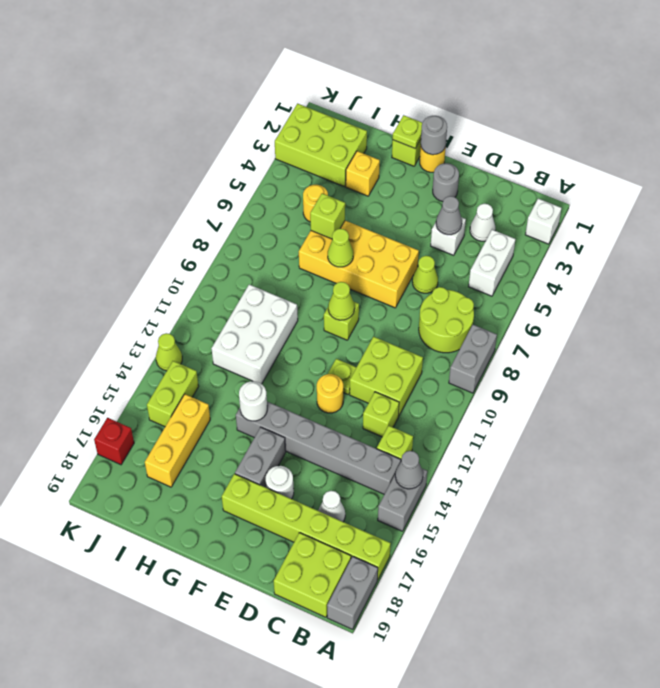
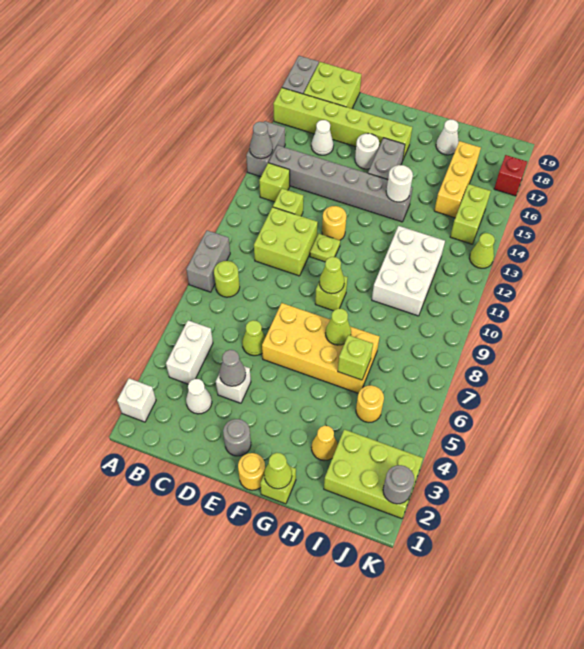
lime round brick B7:C8 level 1 -> lime round brick B8 level 1
grey round brick F1 level 2 -> grey round brick K2 level 2
lime plate G1 level 2 -> lime cone G1 level 2
yellow brick H3 level 1 -> yellow cone H3 level 1
none -> white cone H18 level 1

